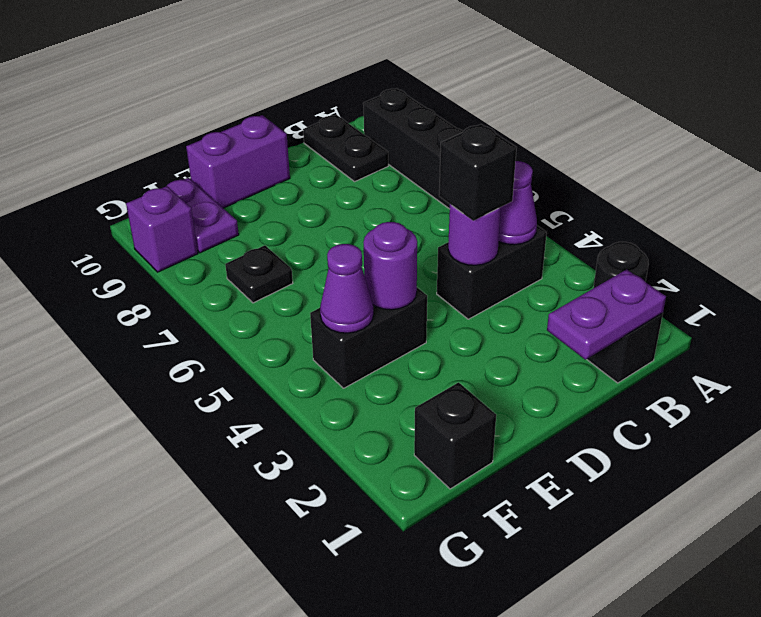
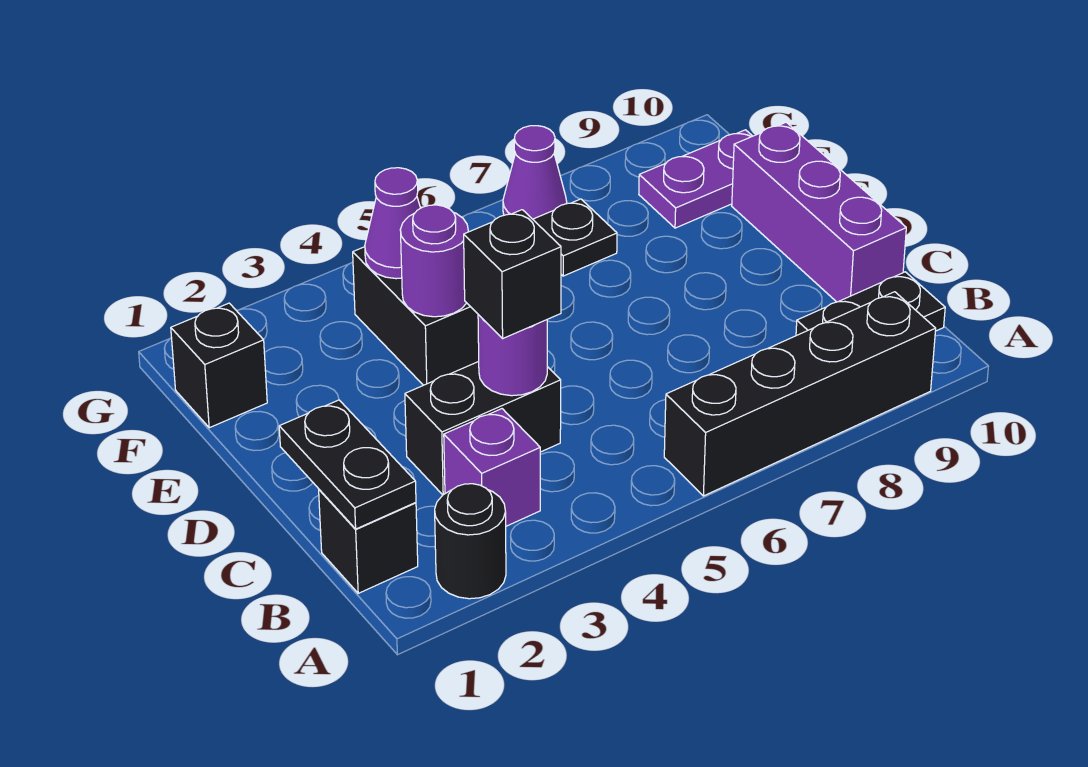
purple plate B1:C1 level 2 -> black plate B1:C1 level 2
black brick B4:C4 level 1 -> black brick C3:C4 level 1
purple cone B4 level 2 -> purple cone G7 level 1
purple brick D10:E10 level 1 -> purple brick C10:E10 level 1
purple brick G9 level 1 -> purple brick B3 level 1

